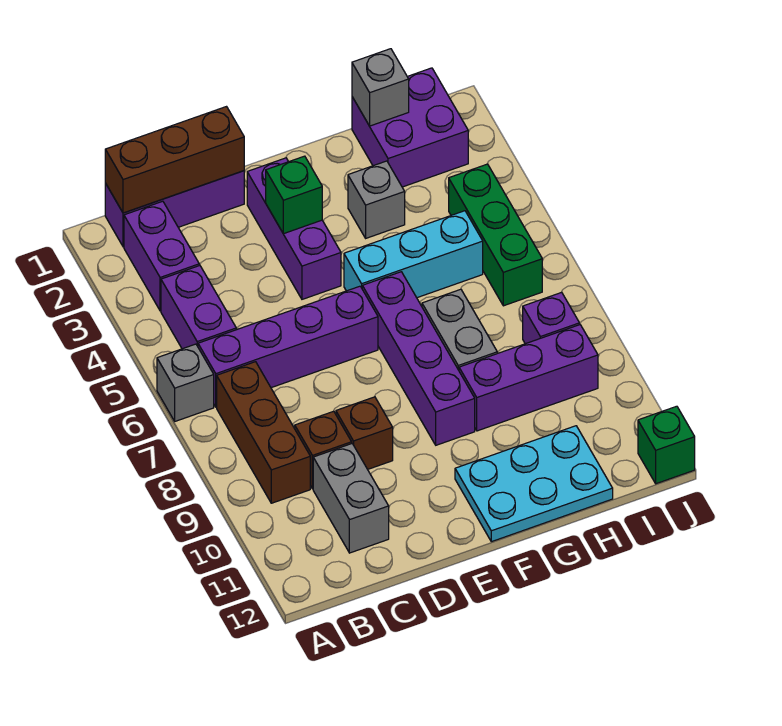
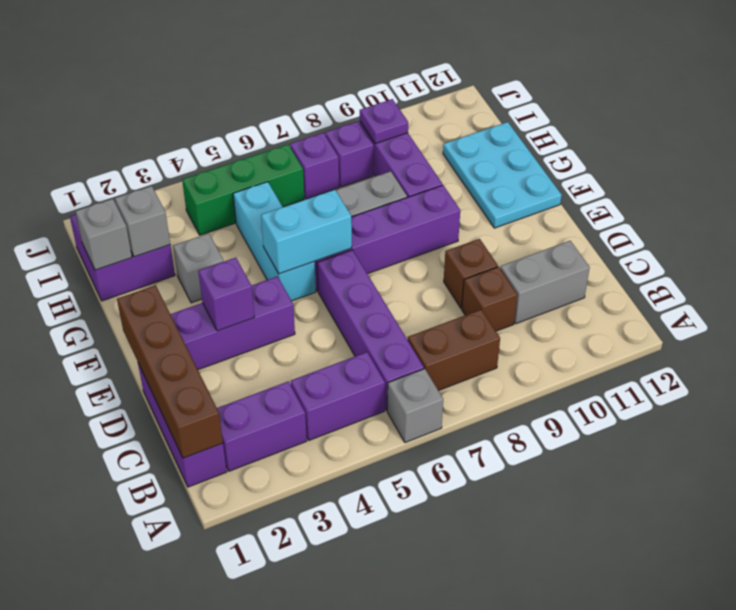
brown brick B1:D1 level 2 -> brown brick B1:E1 level 2
brown brick B7:B9 level 1 -> brown brick B7:B8 level 1
green brick E3 level 2 -> purple brick E3 level 2
none -> cyan brick F5:F6 level 2
none -> grey brick H2 level 2
none -> purple brick I7 level 1
none -> purple plate I9 level 2
green brick J12 level 1 -> none

